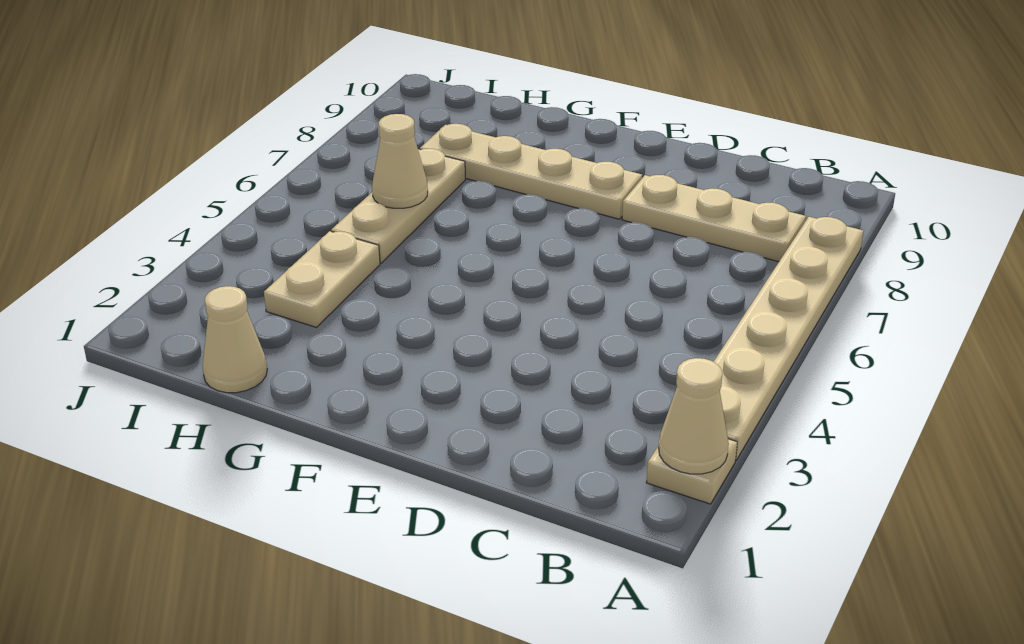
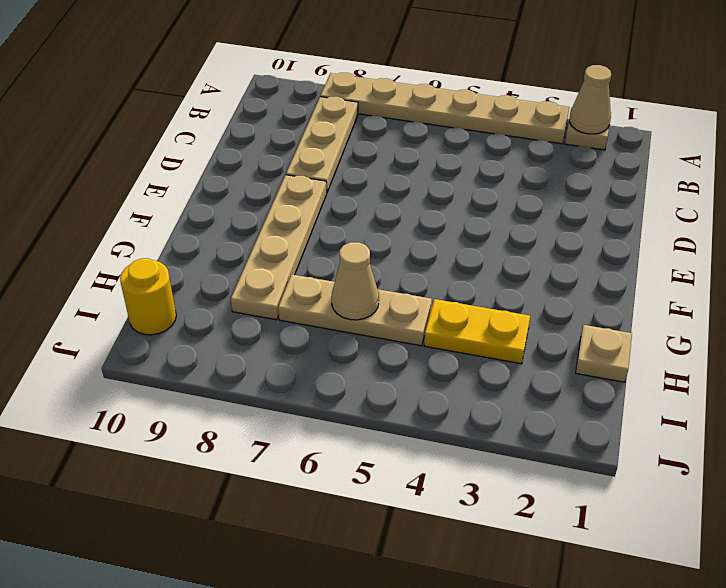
tan cone H1 level 1 -> tan plate H1 level 1
tan plate H3:H4 level 1 -> yellow plate H3:H4 level 1
none -> yellow round brick I10 level 1

